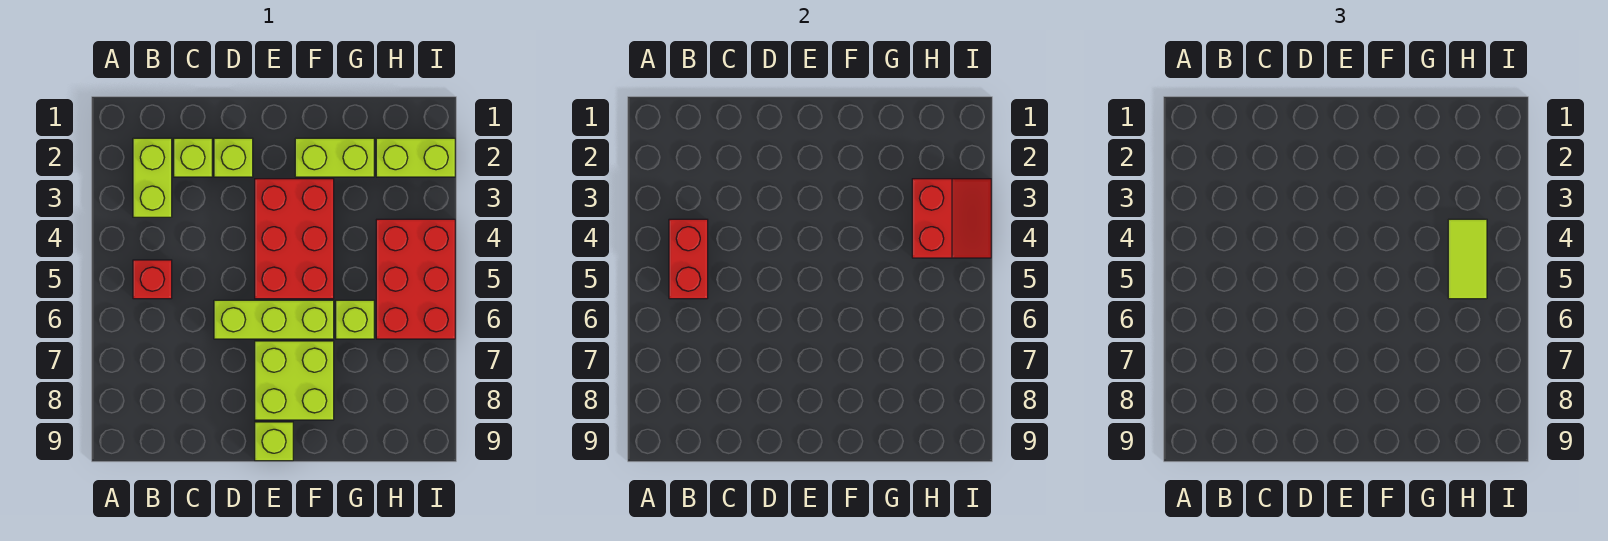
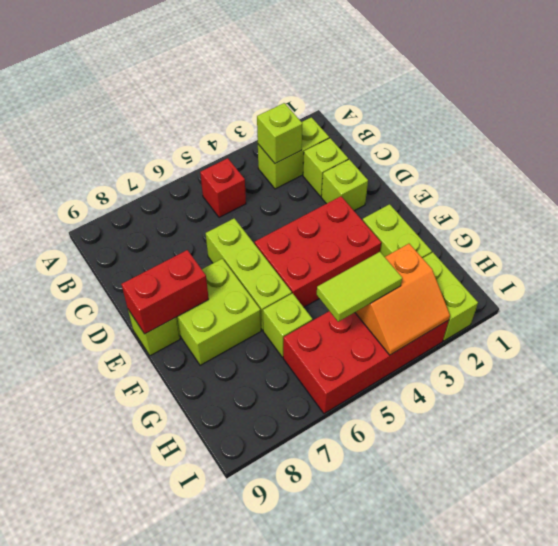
none -> lime brick B3 level 2
red brick B4:B5 level 2 -> red brick E8:E9 level 2
red slope H3:I4 level 2 top H -> orange slope H3:I4 level 2 top H
red brick H4:I6 level 1 -> red brick H3:I6 level 1

